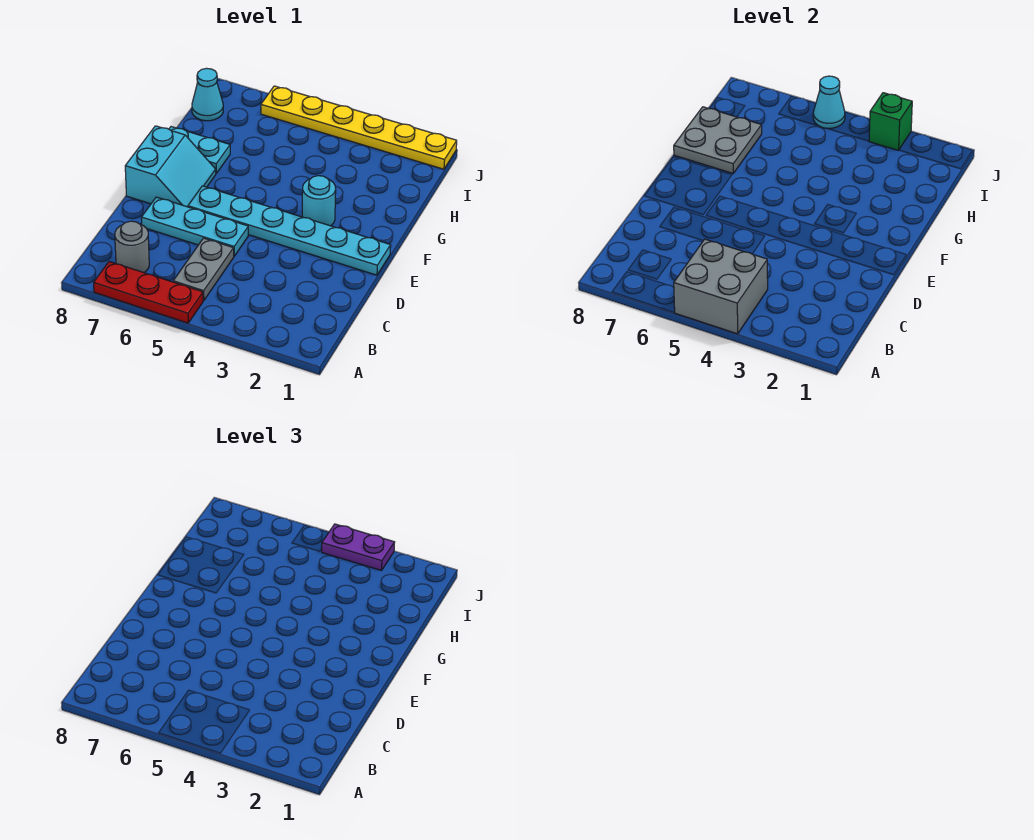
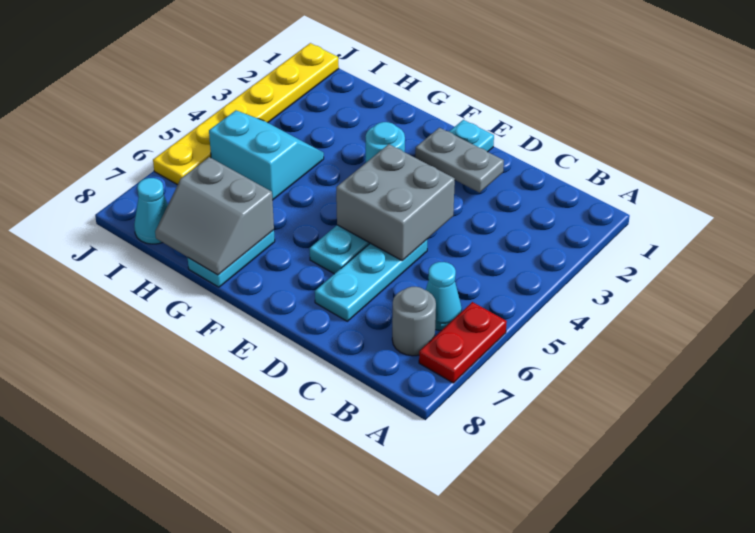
grey brick A4:B5 level 2 -> grey brick D4:E5 level 2
red plate A5:A7 level 1 -> red plate A6:A7 level 1
grey plate B5:C5 level 1 -> grey plate D2:E2 level 2
cyan slope E7:F8 level 1 top 8 -> cyan slope H4:I5 level 1 top 5
grey plate G7:H8 level 2 -> grey slope G7:H8 level 2 top 7
green brick J3 level 2 -> none
purple plate J3:J4 level 3 -> none
cyan cone J5 level 2 -> cyan cone B6 level 1

